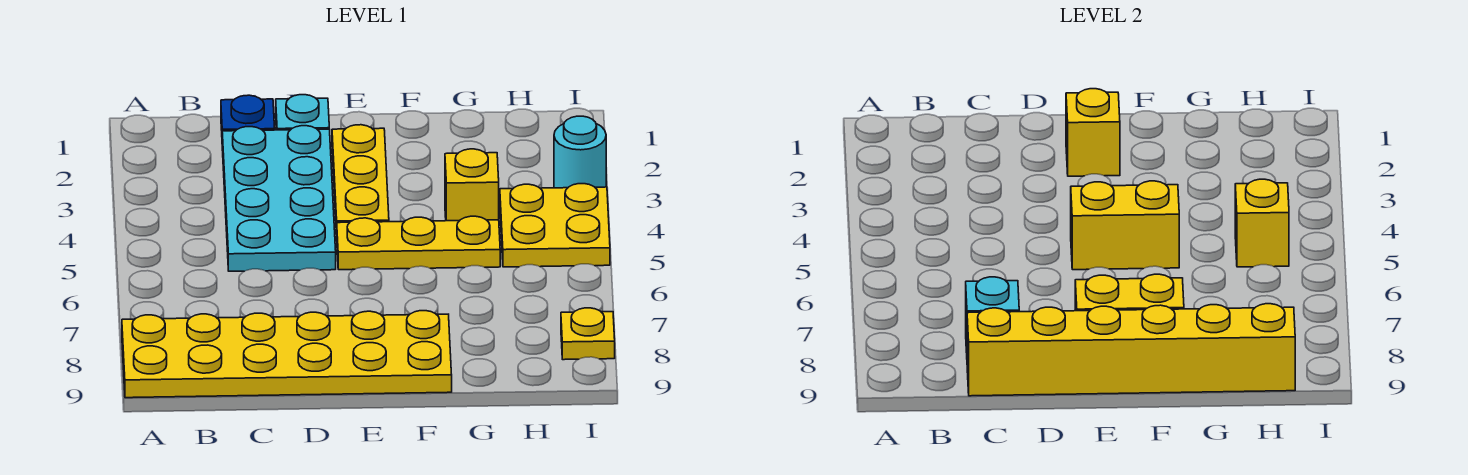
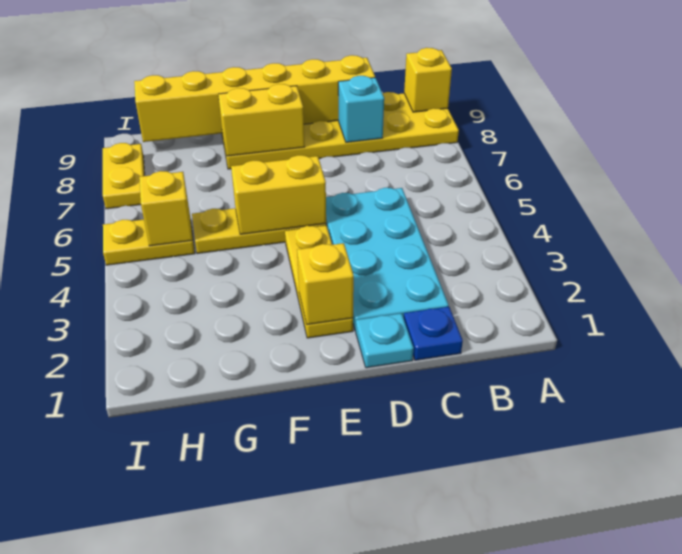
yellow brick G4 level 1 -> yellow brick A9 level 2
yellow plate H4:I5 level 1 -> yellow plate H5:I5 level 1
cyan round brick I3 level 1 -> none
yellow plate I8 level 1 -> yellow plate I7:I8 level 1

